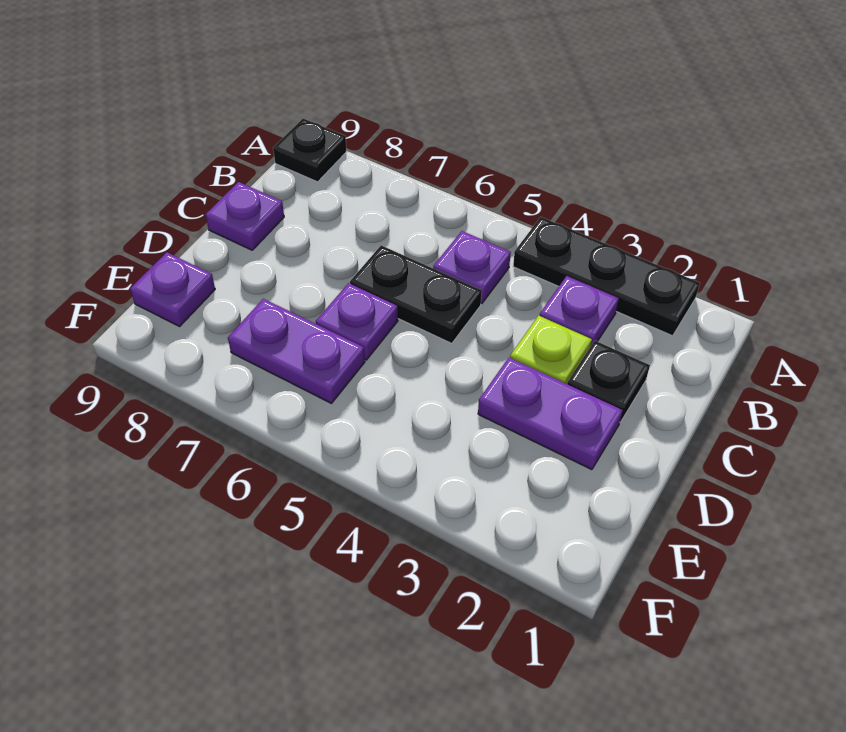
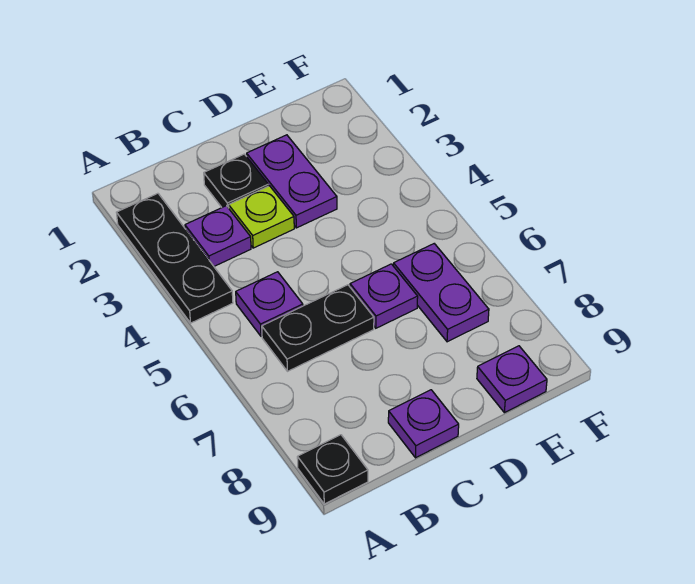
black plate C5:C6 level 1 -> black plate B6:C6 level 1

